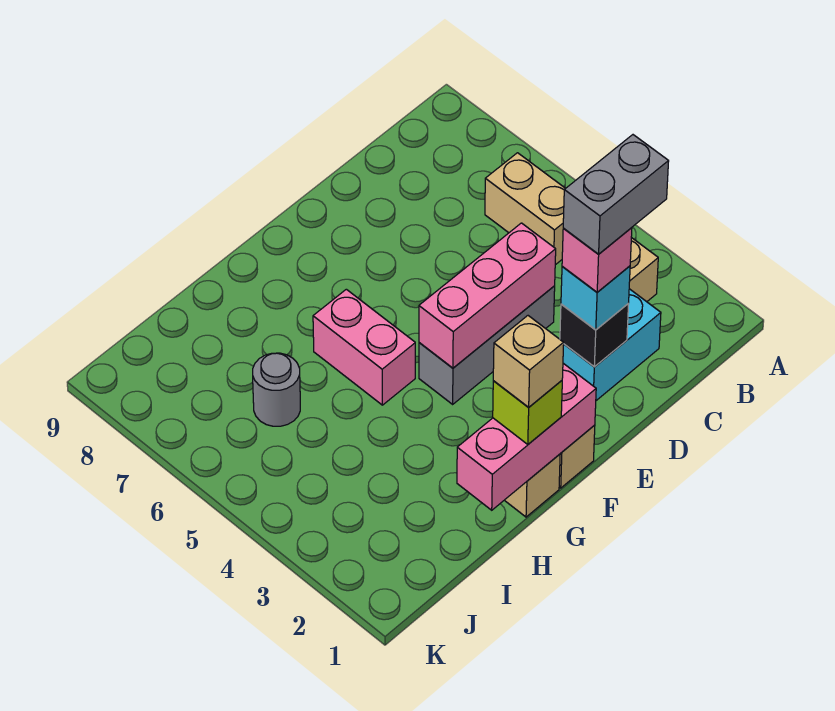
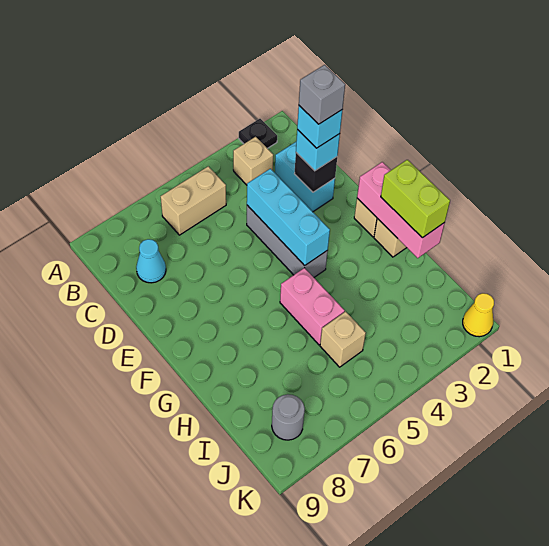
none -> black plate A2 level 1
grey brick C2:D2 level 5 -> grey brick D2 level 5
none -> cyan cone C8 level 1
pink brick D2 level 4 -> cyan brick D2 level 4
pink brick D4:F4 level 2 -> cyan brick D4:F4 level 2
lime brick G1 level 3 -> lime brick G1:H1 level 3
tan brick G1 level 4 -> tan brick I5 level 1
pink brick G5:G6 level 1 -> pink brick G5:H5 level 1
grey round brick I6 level 1 -> grey round brick J8 level 1
none -> yellow cone K1 level 1

